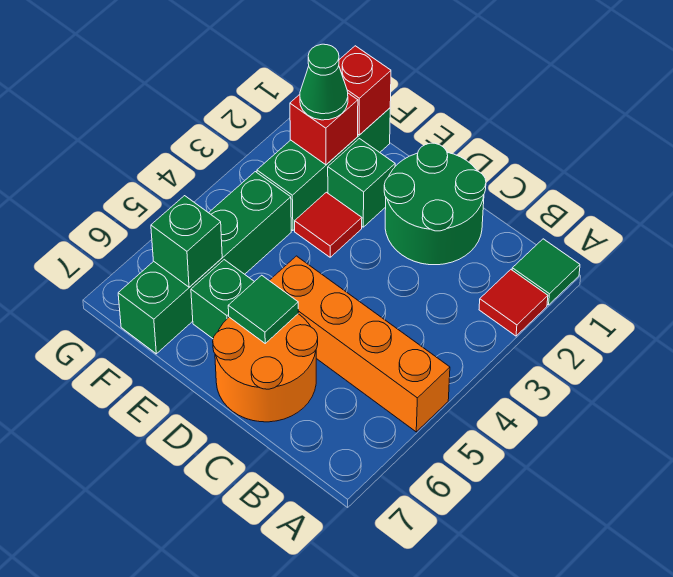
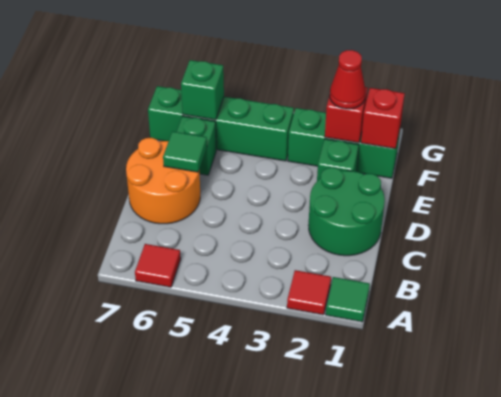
orange brick A5:D5 level 1 -> none
red tile E3 level 1 -> red tile A6 level 1
green cone F2 level 3 -> red cone F2 level 3

